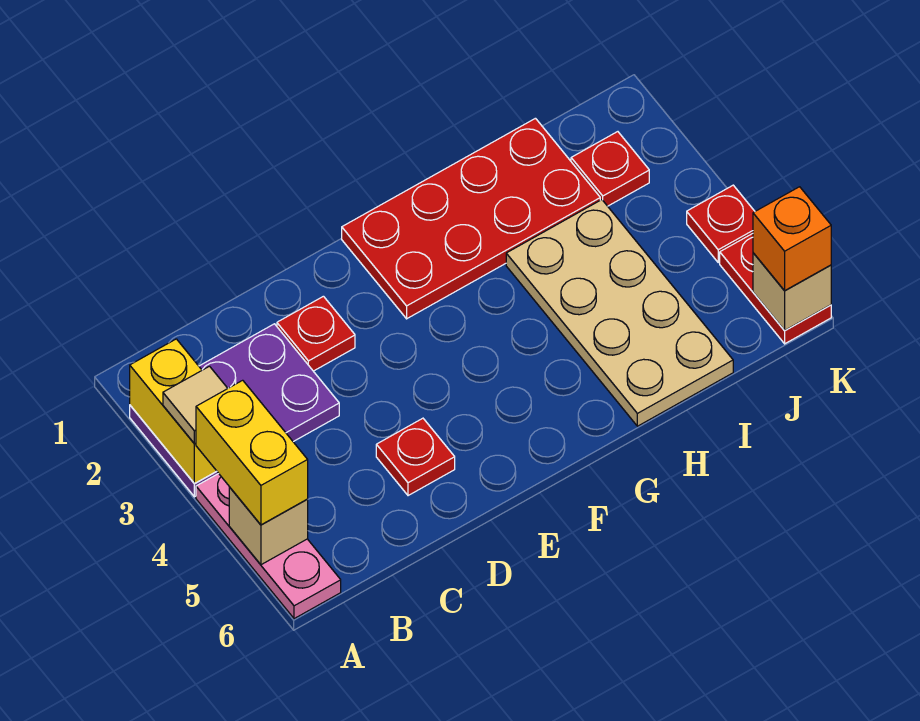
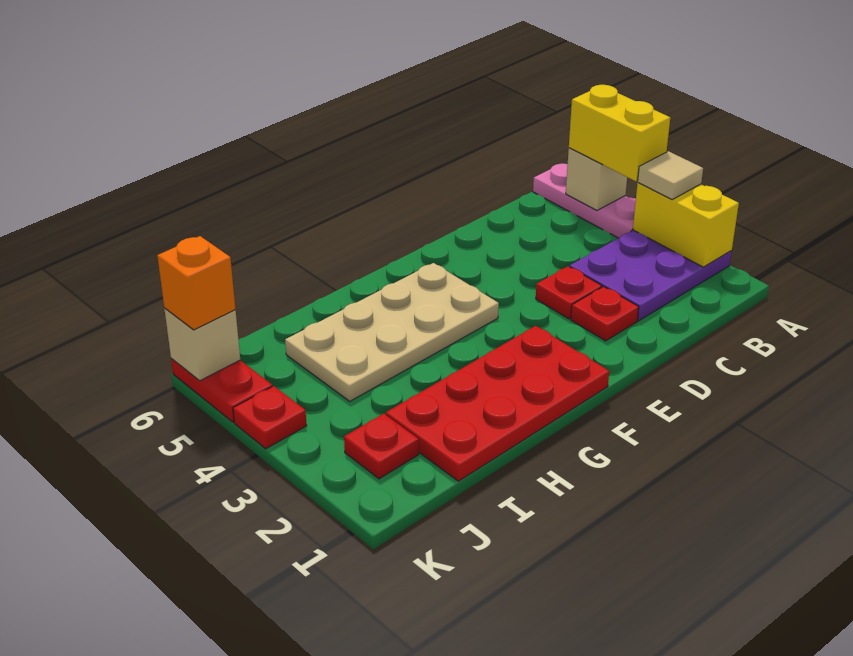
red plate D5 level 1 -> red plate D3 level 1
tan plate H3:I6 level 1 -> tan plate F4:I5 level 1

